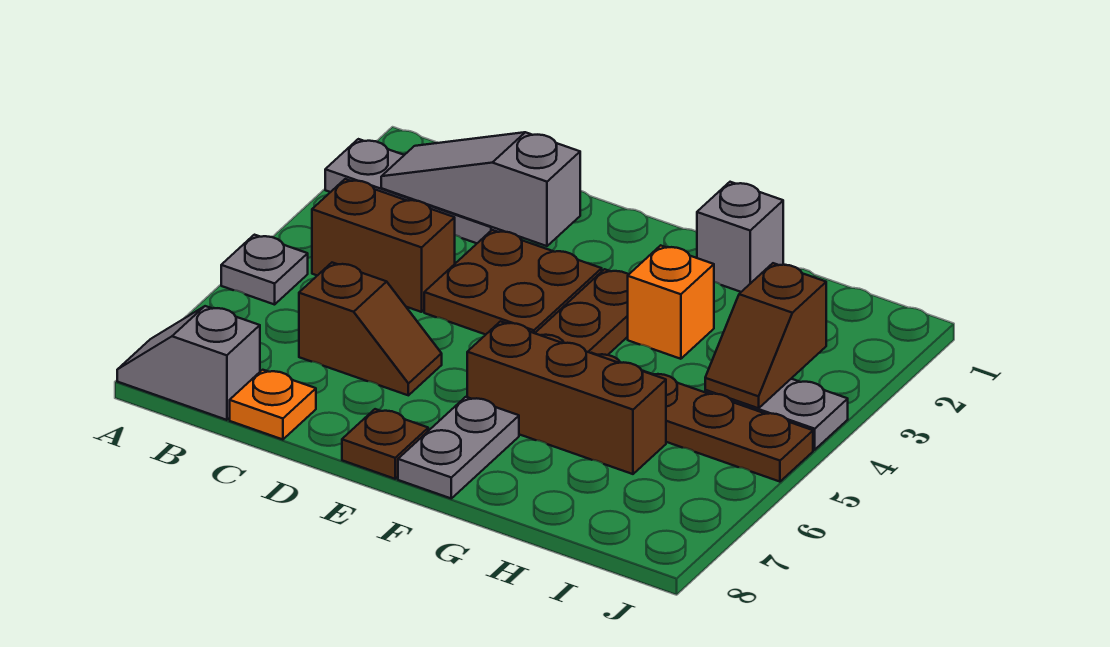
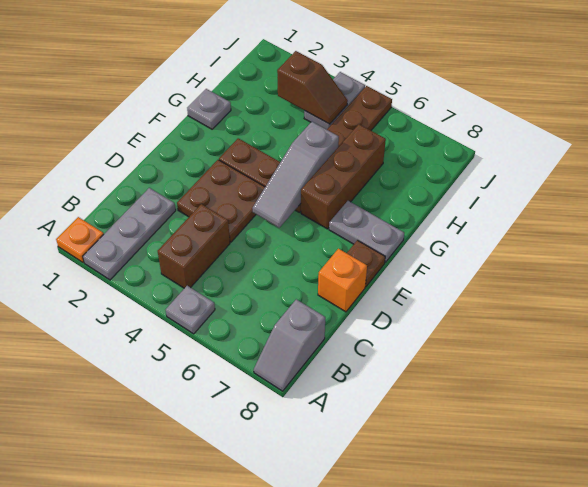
grey slope B2:D2 level 2 top D -> grey slope E5:G5 level 2 top G
brown slope C6:D6 level 1 top C -> none
orange plate C8 level 1 -> orange plate A1 level 1
grey brick G1 level 1 -> grey plate G1 level 1
orange brick G3 level 1 -> orange brick D8 level 1

